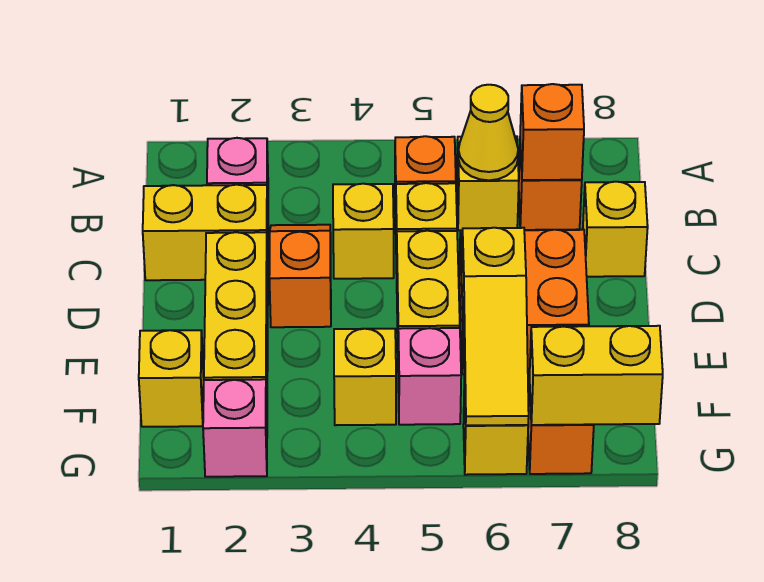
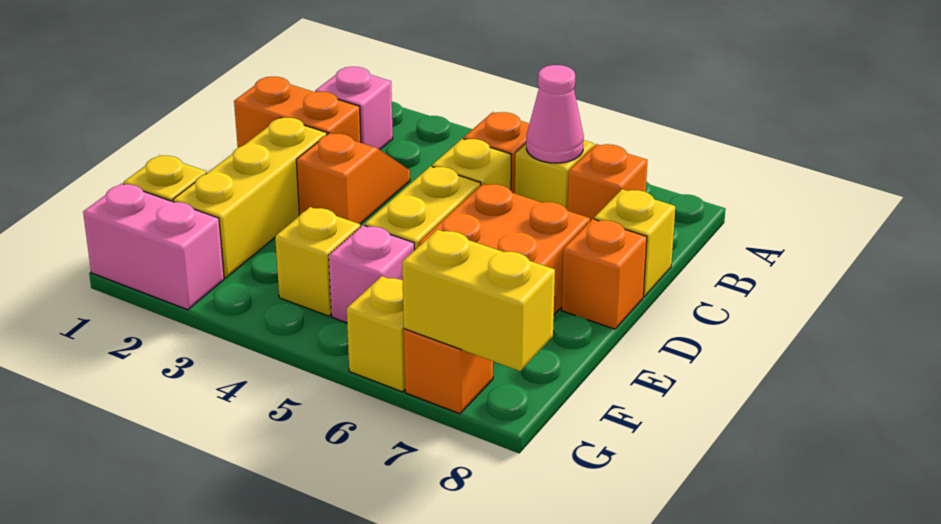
yellow cone B6 level 2 -> pink cone B6 level 2
orange brick B7 level 2 -> orange brick D8 level 1
yellow brick C1:C2 level 1 -> orange brick C1:C2 level 1
yellow brick C4 level 1 -> none
yellow slope E6:G6 level 2 top E -> none
pink brick G2 level 1 -> pink brick G1:G2 level 1

